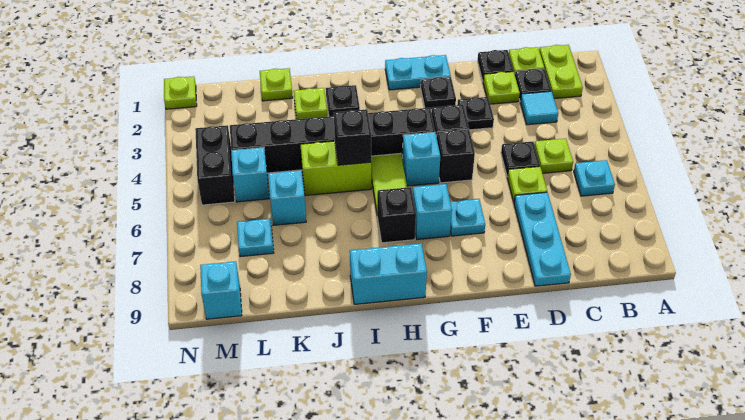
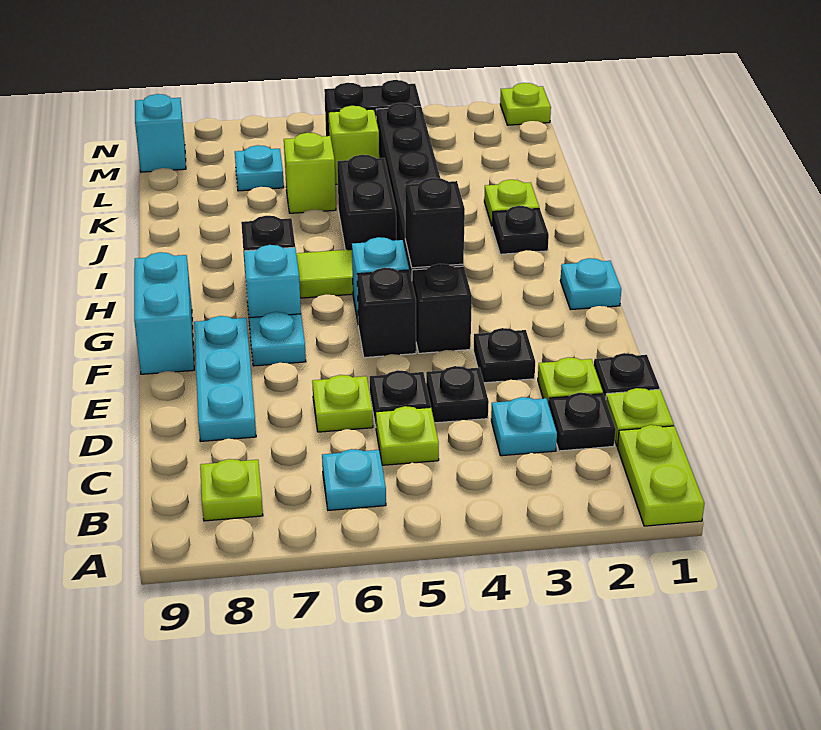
lime plate B1:B2 level 1 -> lime plate A1:B1 level 1
cyan tile C3 level 1 -> cyan plate C3 level 1
cyan plate D7:D9 level 1 -> cyan plate D8:F8 level 1
cyan plate F1:G1 level 1 -> cyan plate G1 level 1
black plate F2 level 1 -> black plate D4 level 1
cyan brick H9:I9 level 1 -> cyan brick F9:G9 level 1
lime brick I5:J5 level 1 -> black brick I5:J5 level 1
black brick I5 level 2 -> black brick G4 level 2
lime plate K1 level 1 -> lime plate B8 level 1
cyan brick K6 level 1 -> lime brick K6 level 1
cyan brick L5 level 1 -> lime brick L5 level 1

